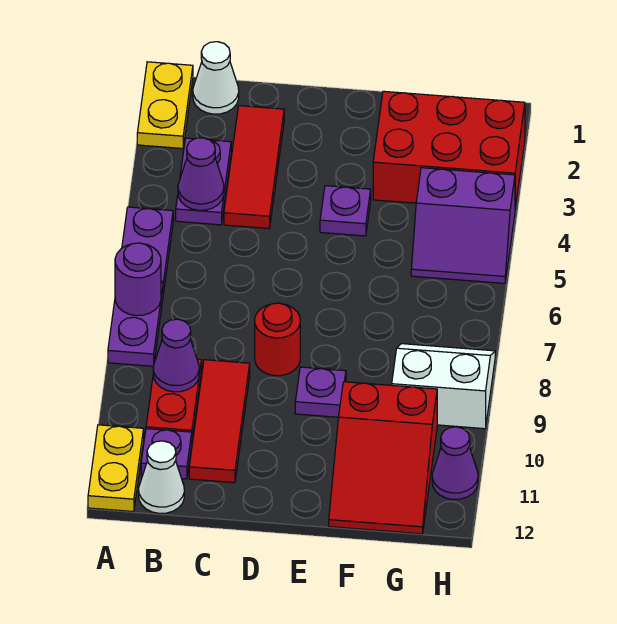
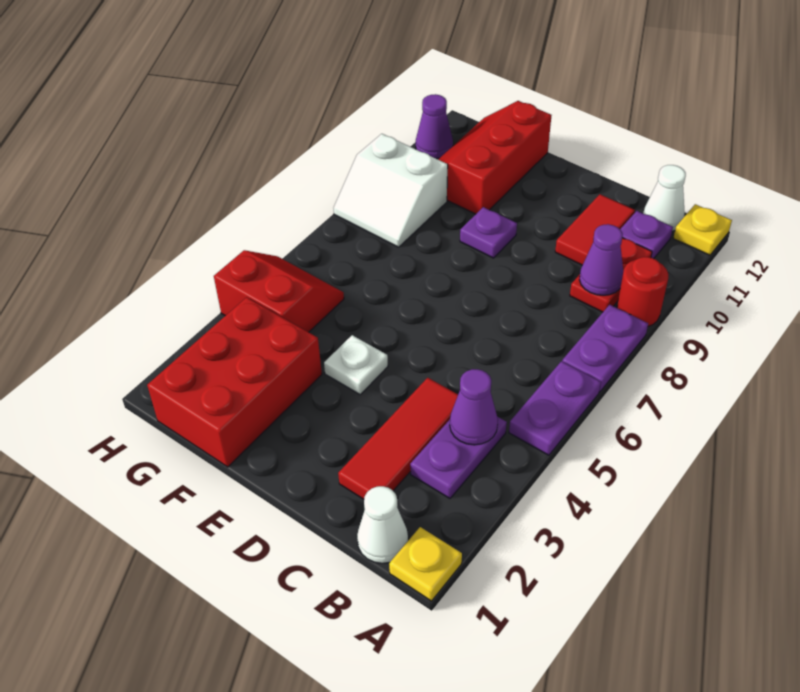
yellow plate A1:A2 level 1 -> yellow plate A1 level 1
purple round brick A7 level 2 -> none
yellow plate A11:A12 level 1 -> yellow plate A12 level 1
red tile C9:C11 level 1 -> red tile C10:C11 level 1
red round brick D8 level 1 -> red round brick A9 level 1
purple plate E4 level 1 -> white plate E4 level 1
red brick F2:H3 level 1 -> red brick F1:G3 level 1
red slope F10:G12 level 1 top 10 -> red slope F10:G12 level 1 top F
purple slope G4:H5 level 1 top 4 -> red slope G4:H5 level 1 top 4

